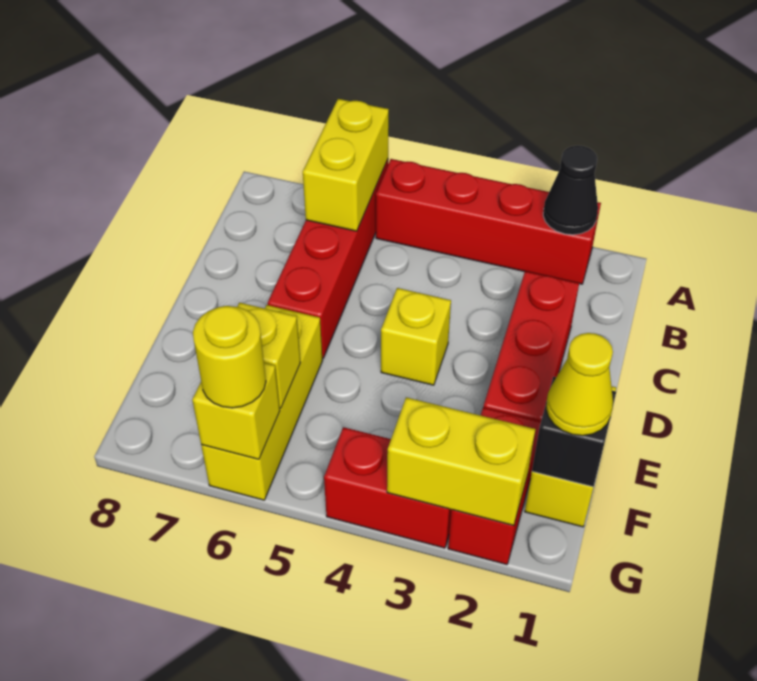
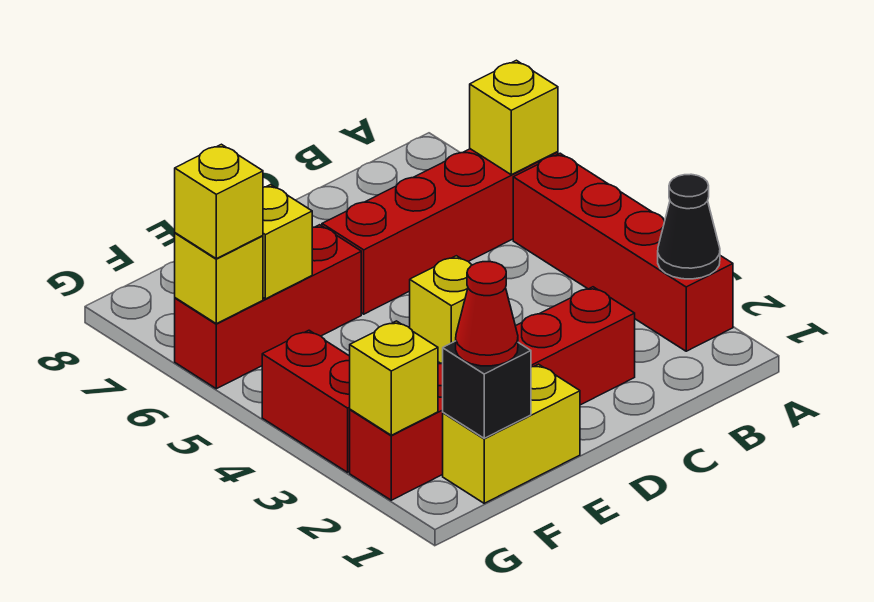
yellow brick A6:B6 level 2 -> yellow brick A6 level 2
yellow brick E6:G6 level 1 -> red brick E6:G6 level 1
yellow cone F1 level 3 -> red cone F1 level 3
yellow brick G2:G3 level 2 -> yellow brick G2 level 2
yellow round brick G6 level 3 -> yellow brick G6 level 3

